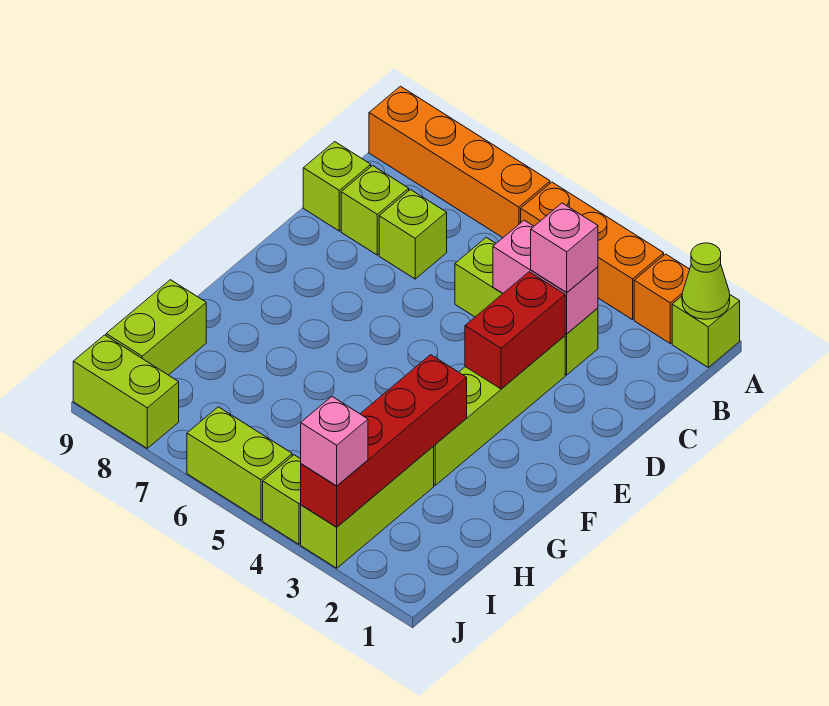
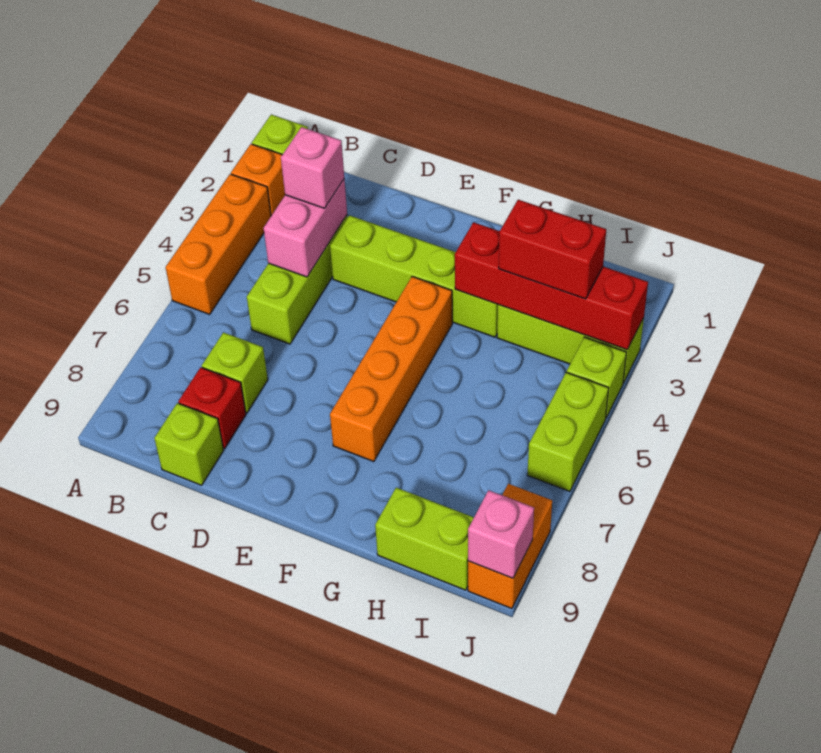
lime cone A1 level 2 -> none
orange brick A6:A9 level 1 -> orange brick F4:F7 level 1
lime brick C8 level 1 -> red brick C8 level 1
red brick D3:E3 level 2 -> red brick H3:I3 level 3
pink brick J3 level 3 -> pink brick J9 level 2
lime brick J8:J9 level 1 -> orange brick J8:J9 level 1

